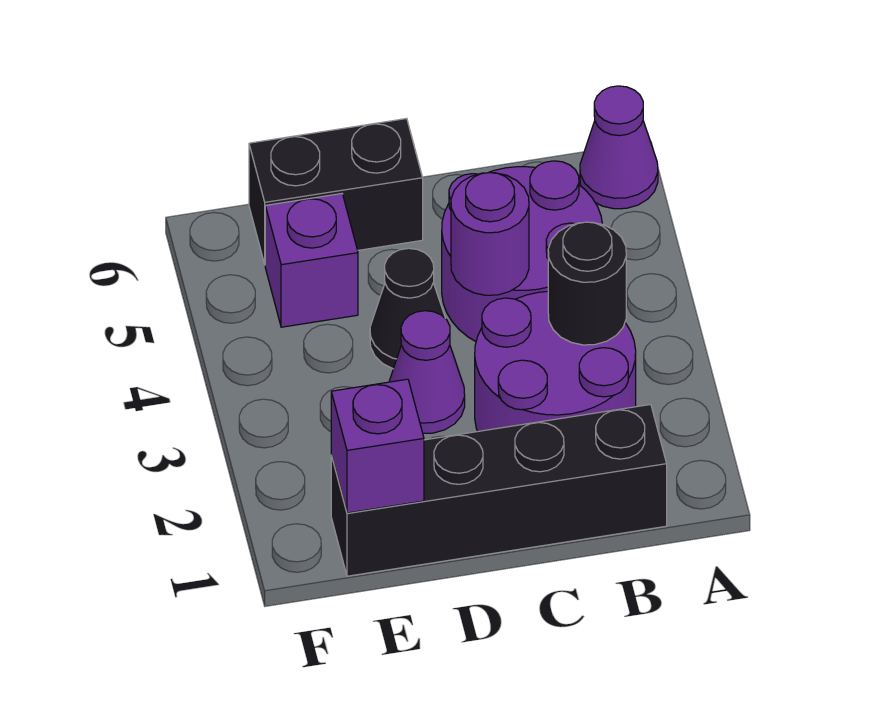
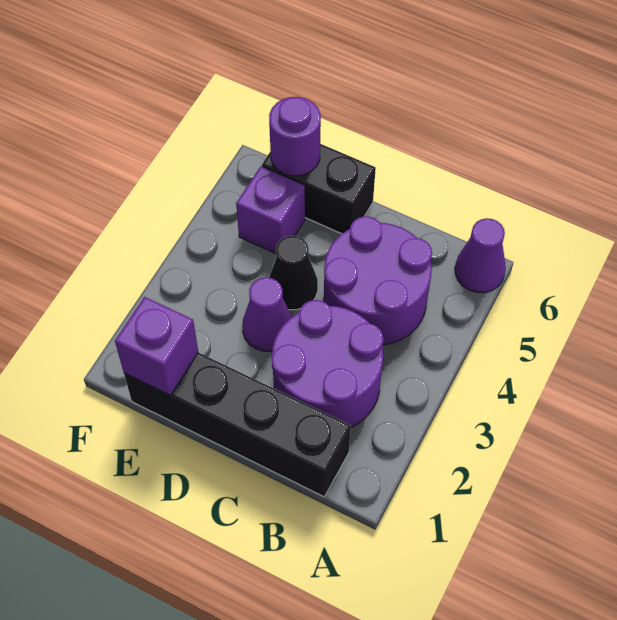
black round brick B3 level 2 -> none
purple round brick C4 level 2 -> purple round brick E6 level 2

